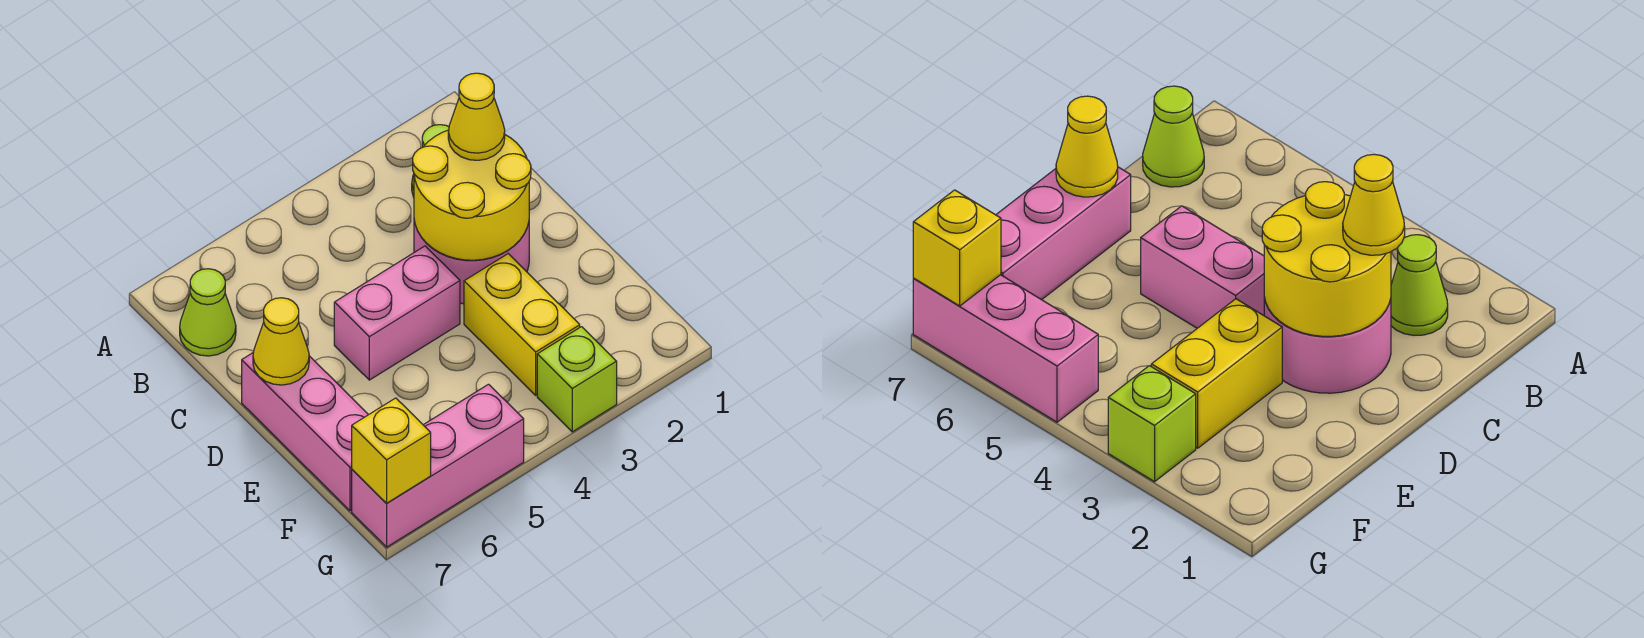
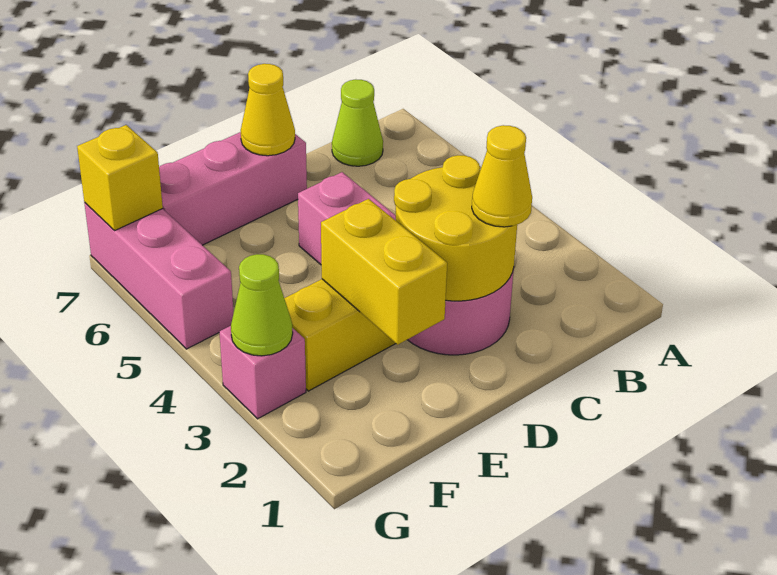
lime cone B2 level 1 -> lime cone G3 level 2
none -> yellow brick E2:E3 level 2
lime brick G3 level 1 -> pink brick G3 level 1

